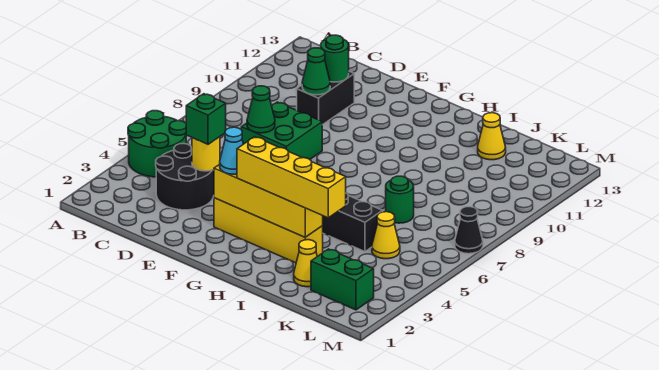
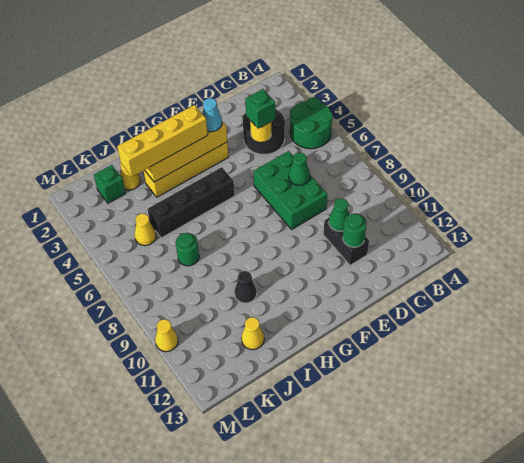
green brick D7:E8 level 1 -> green brick D6:E8 level 1
green brick K2:L2 level 1 -> green brick K2 level 1
black cone M7 level 1 -> black cone I10 level 1
none -> yellow cone M10 level 1

